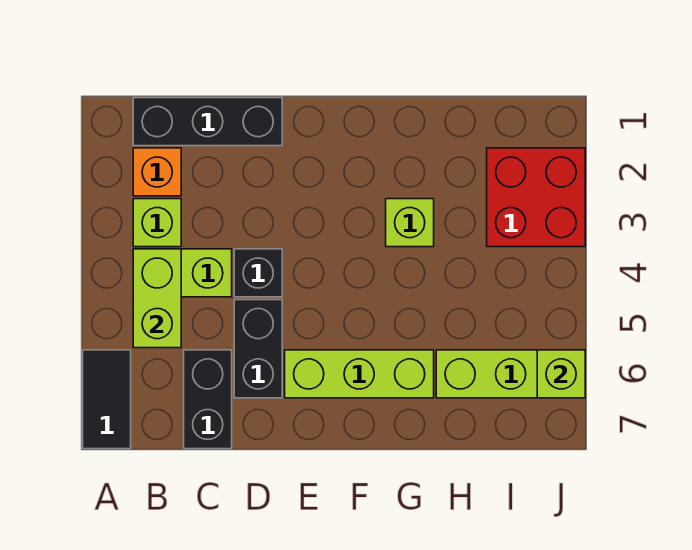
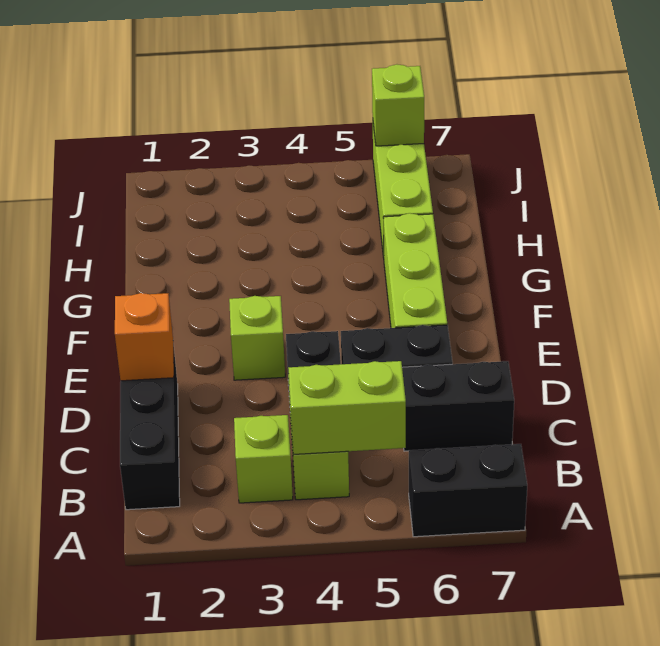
black tile A6:A7 level 1 -> black brick A6:A7 level 1
orange brick B2 level 1 -> orange brick D1 level 2
lime brick G3 level 1 -> lime brick E3 level 1
red brick I2:J3 level 1 -> none

